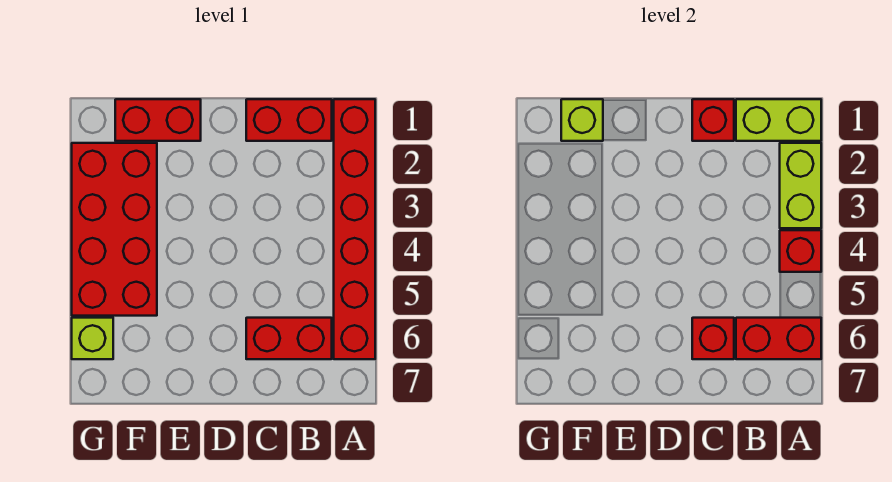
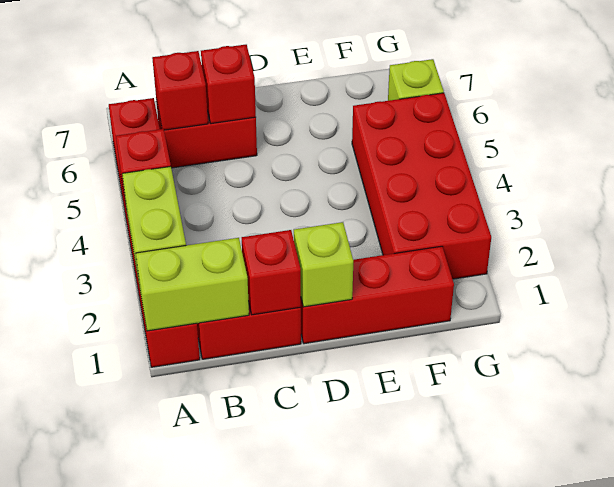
red brick A6:B6 level 2 -> red brick B6 level 2
red brick E1:F1 level 1 -> red brick D1:F1 level 1
lime brick F1 level 2 -> lime brick D1 level 2

